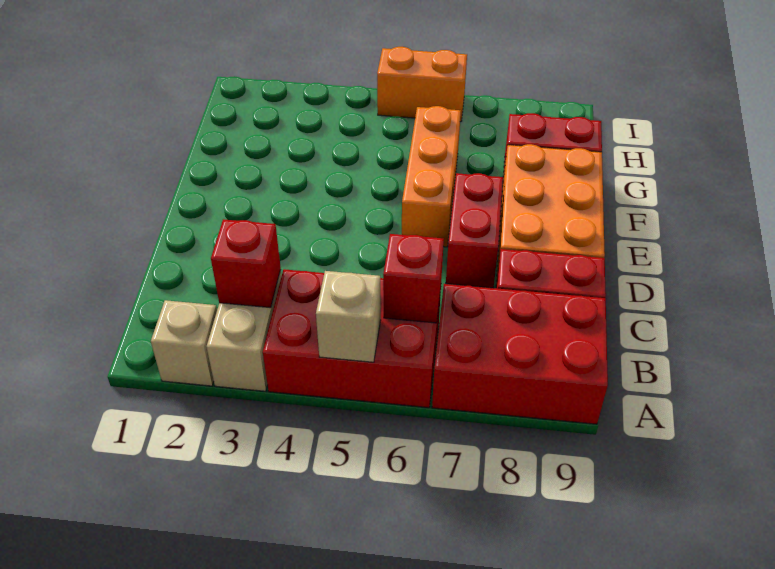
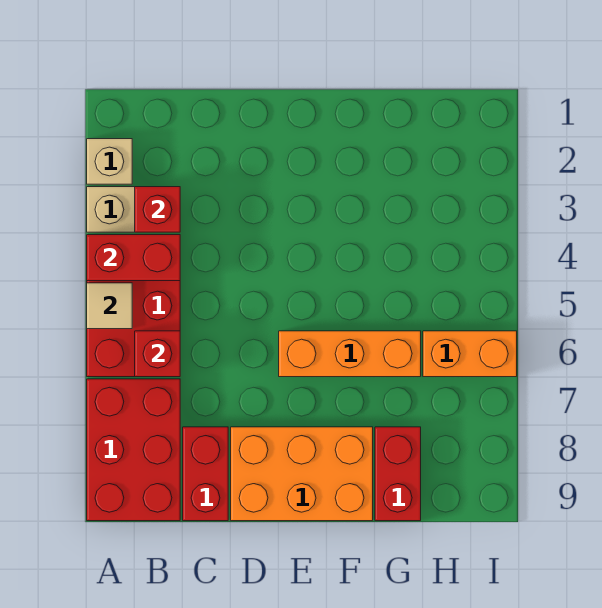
tan brick A5 level 2 -> tan tile A5 level 2
red brick D7:E7 level 1 -> red brick A4:B4 level 2
orange brick I5:I6 level 1 -> orange brick H6:I6 level 1

